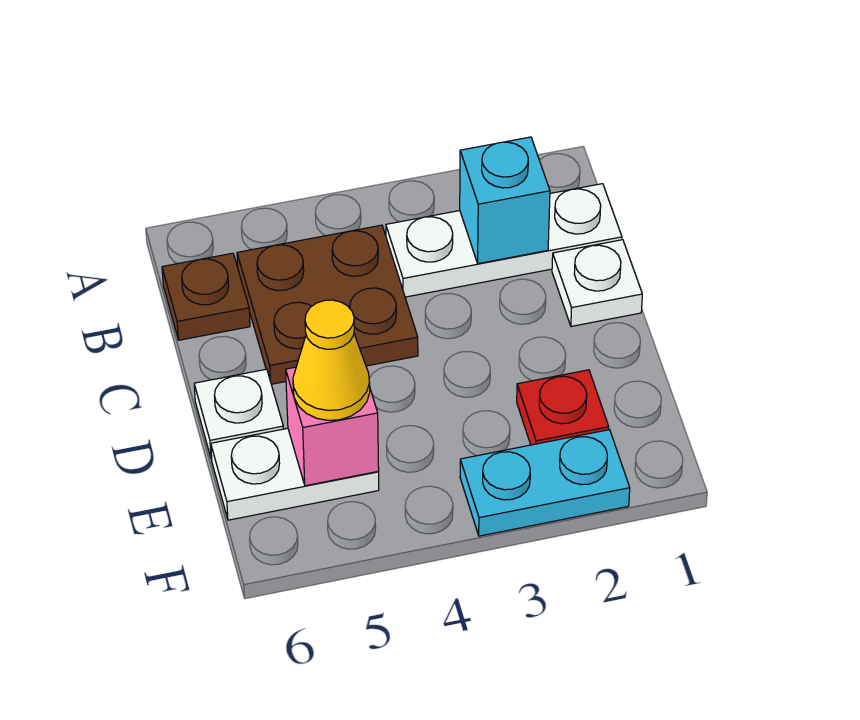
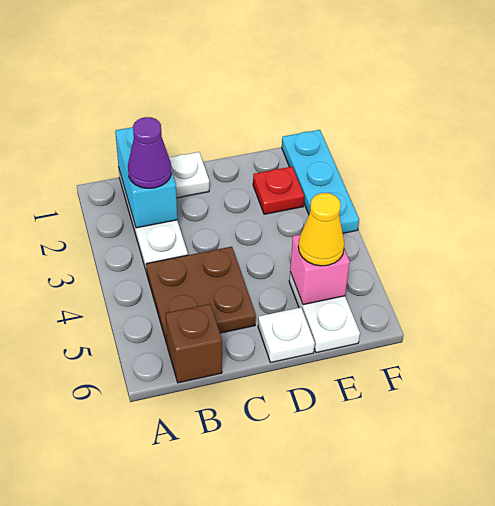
cyan brick B2 level 2 -> cyan brick B1:B2 level 2
none -> purple cone B2 level 3
brown plate B6 level 1 -> brown brick B6 level 1
cyan plate F2:F3 level 1 -> cyan plate F1:F3 level 1

